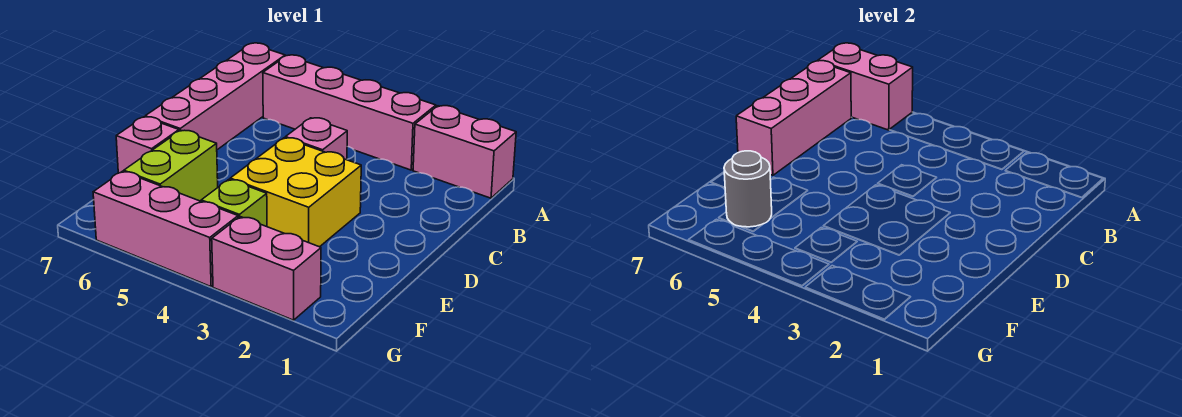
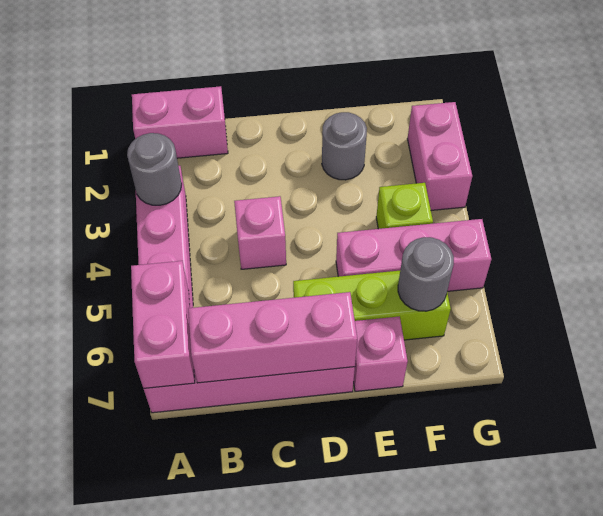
pink brick A1:A2 level 1 -> pink brick A1:B1 level 1
none -> grey round brick A3 level 2
yellow brick D3:E4 level 1 -> none
none -> grey round brick E2 level 1
lime brick E6:F6 level 1 -> lime brick D6:F6 level 1
pink brick G4:G6 level 1 -> pink brick E5:G5 level 1

